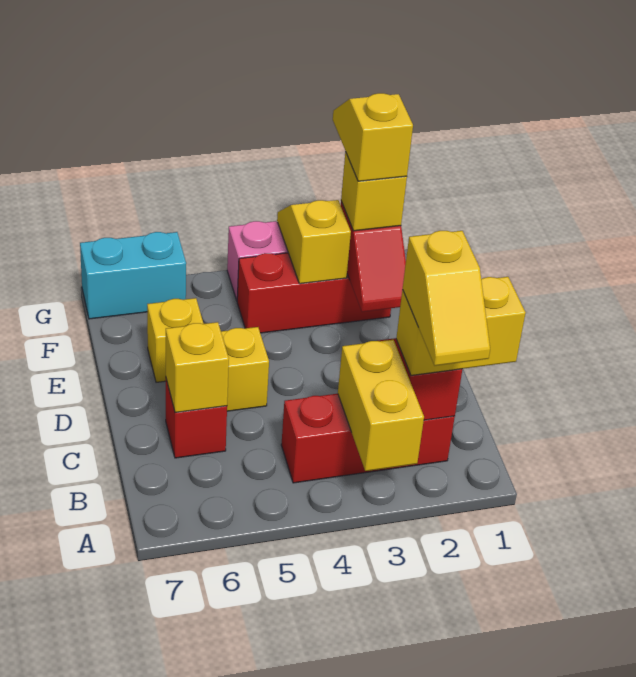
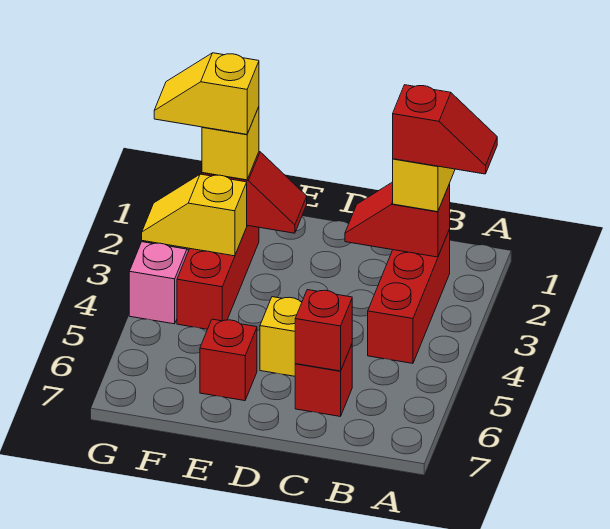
yellow slope A2:B2 level 4 top B -> red slope A2:B2 level 4 top B
yellow brick A3:B3 level 2 -> none
yellow brick C6 level 2 -> red brick C6 level 2
yellow brick E6 level 1 -> red brick E6 level 1
cyan brick G6:G7 level 1 -> none

